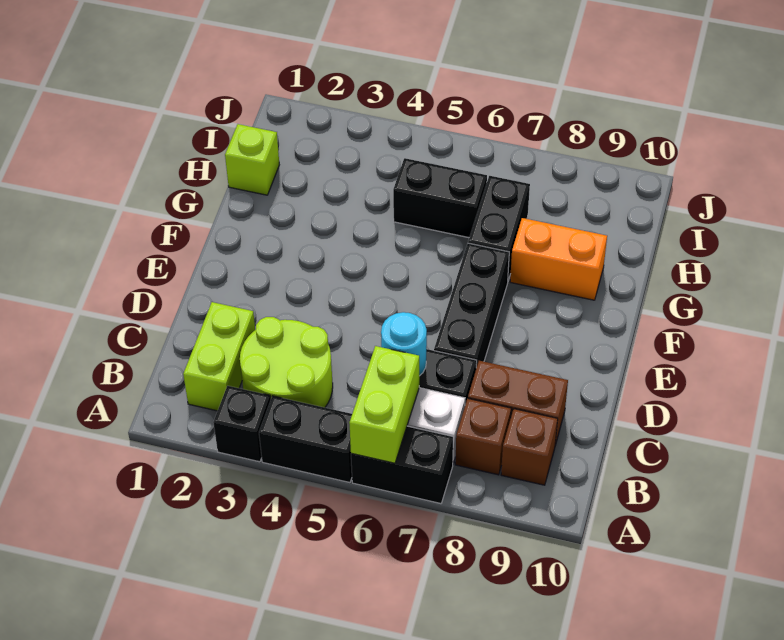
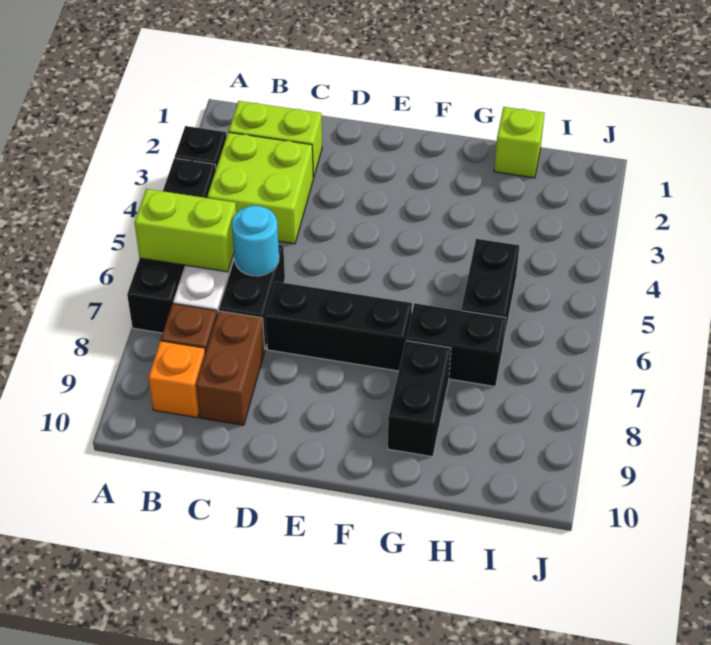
lime round brick B3:C4 level 1 -> lime brick B3:C4 level 1
brown brick B9 level 1 -> orange brick B9 level 1
orange brick G8:G9 level 1 -> black brick G8:G9 level 1

